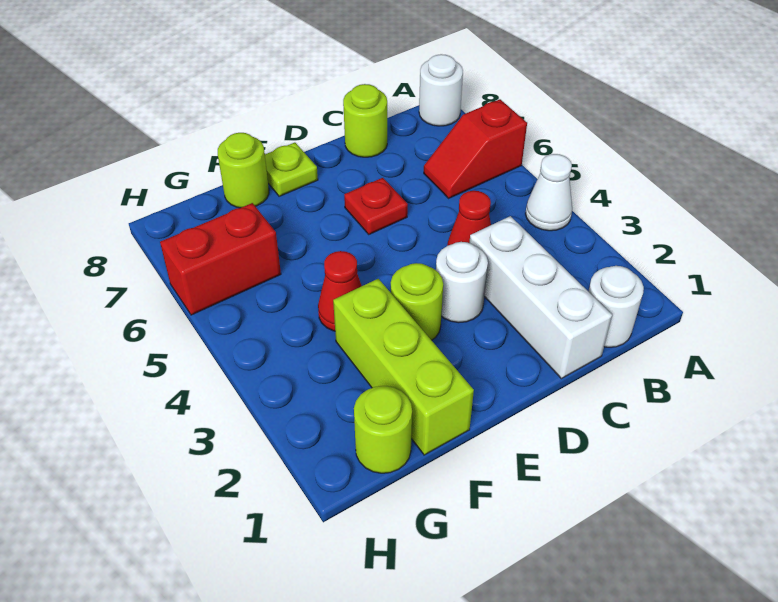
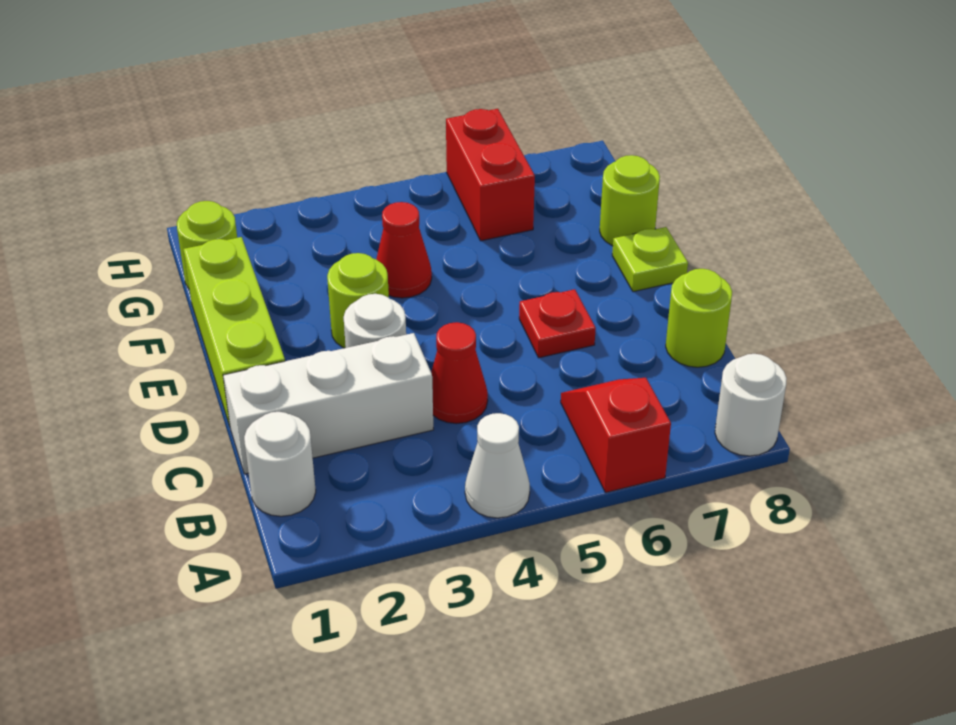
lime brick F1:F3 level 1 -> lime brick D1:F1 level 1

